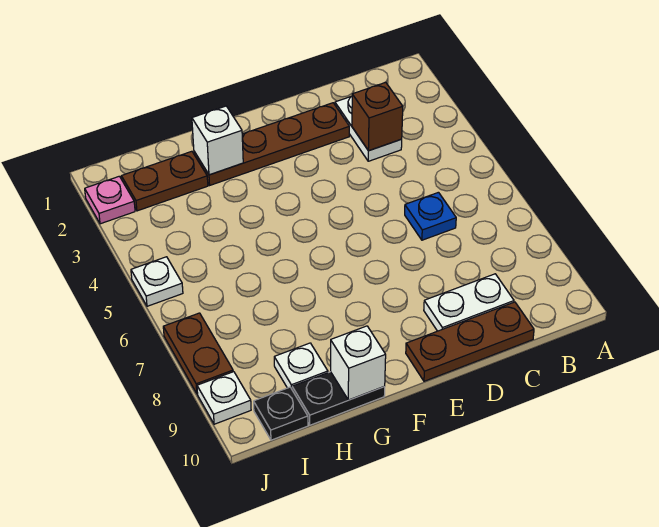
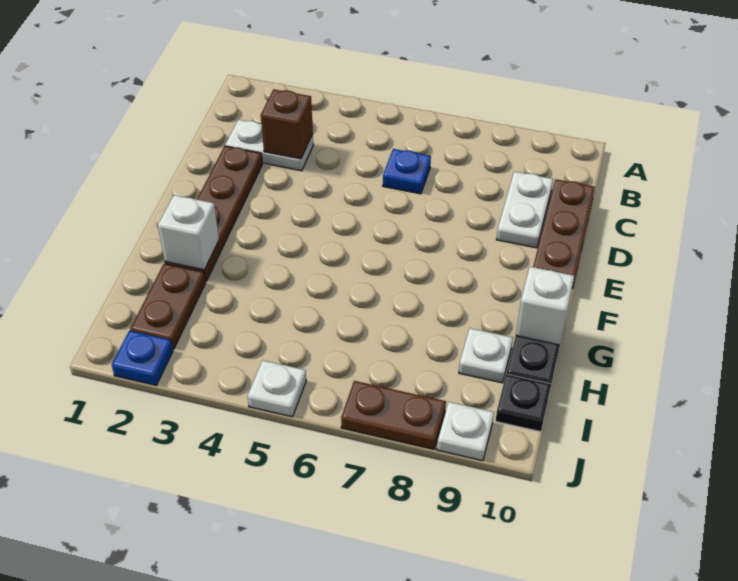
pink plate J2 level 1 -> blue plate J2 level 1

